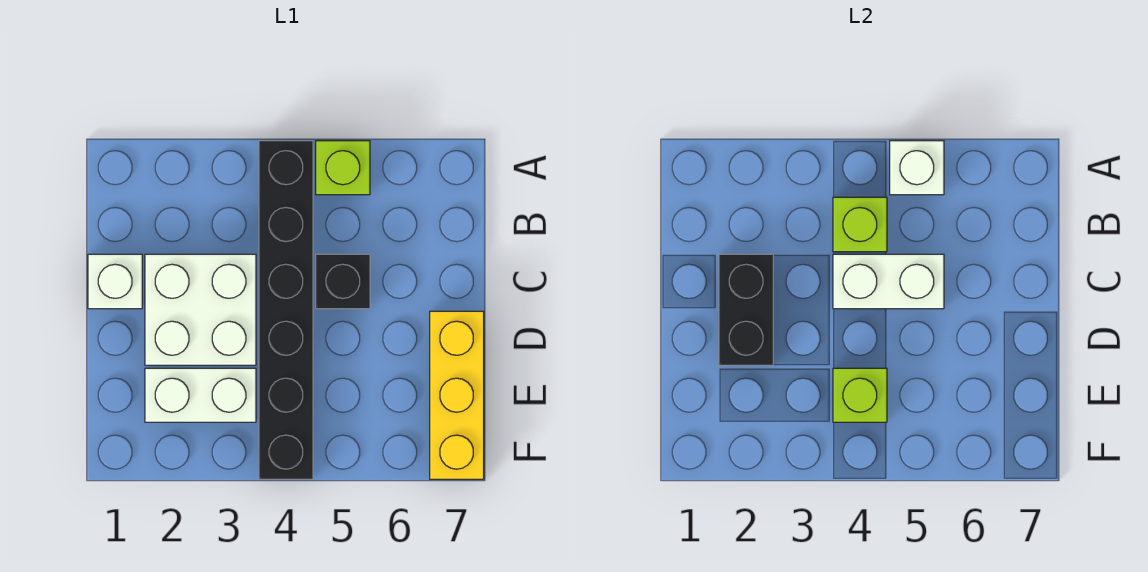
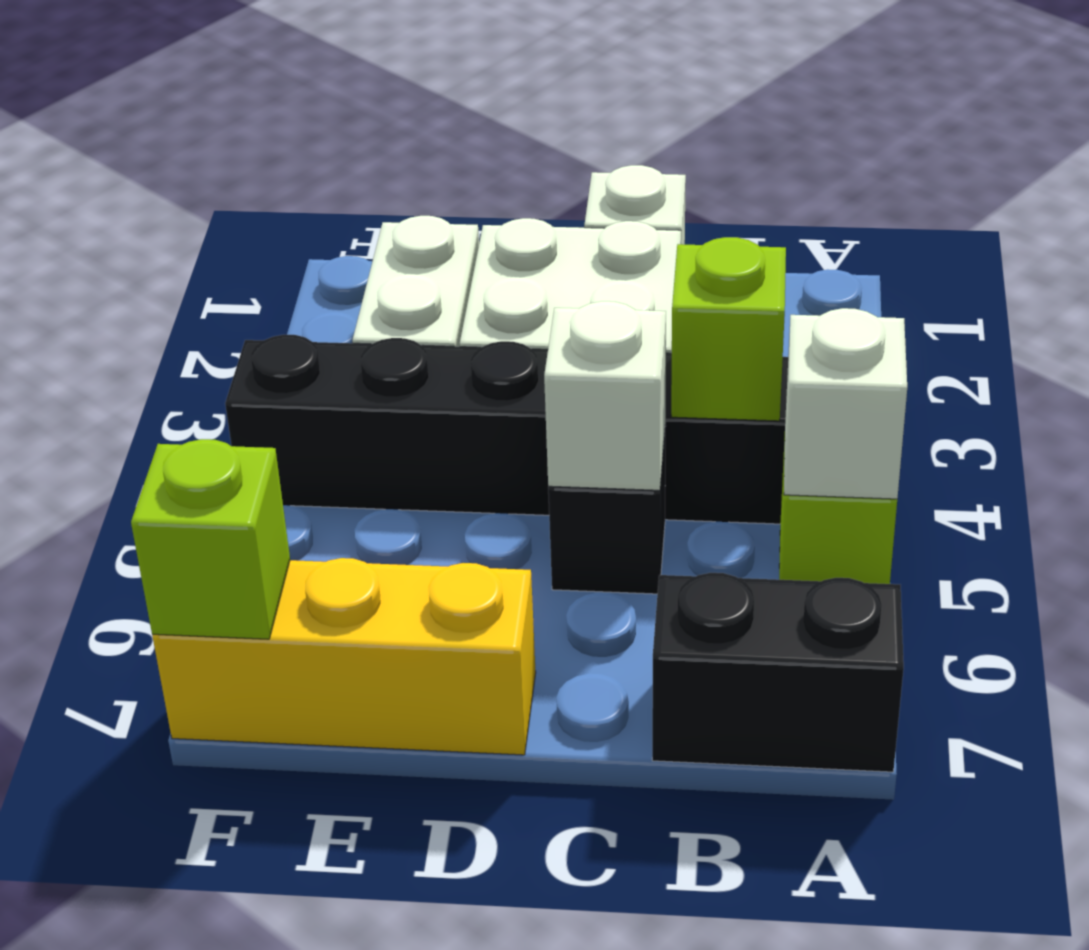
black brick C2:D2 level 2 -> black brick A7:B7 level 1
white brick C4:C5 level 2 -> white brick C5 level 2
lime brick E4 level 2 -> lime brick F7 level 2

